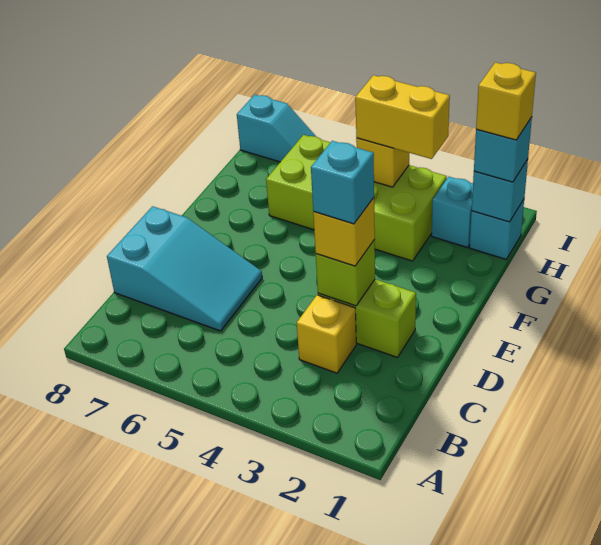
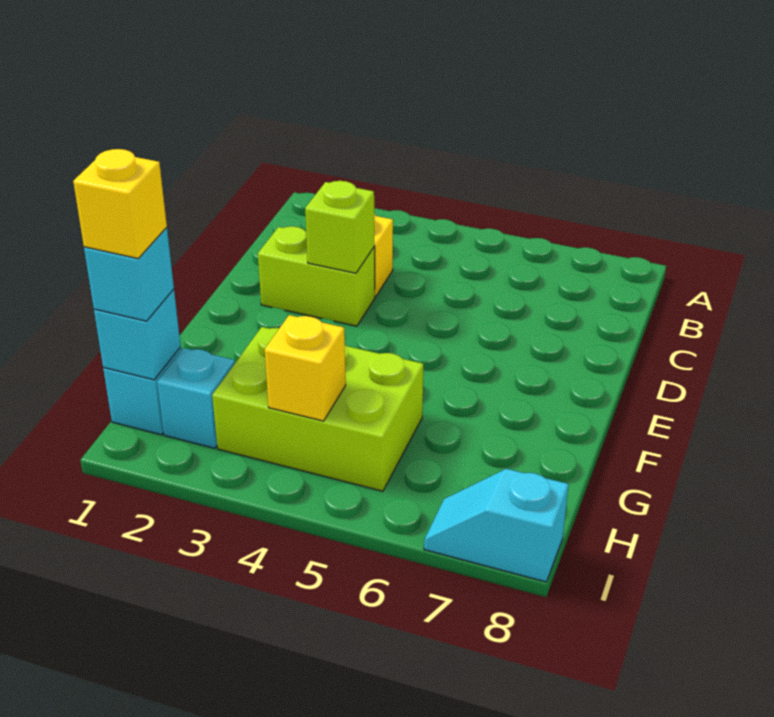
cyan slope C6:D8 level 1 top 8 -> none
yellow brick D3 level 3 -> none
cyan brick D3 level 4 -> none
lime brick G3:H6 level 1 -> lime brick G3:H5 level 1
yellow brick H3:H4 level 3 -> none

